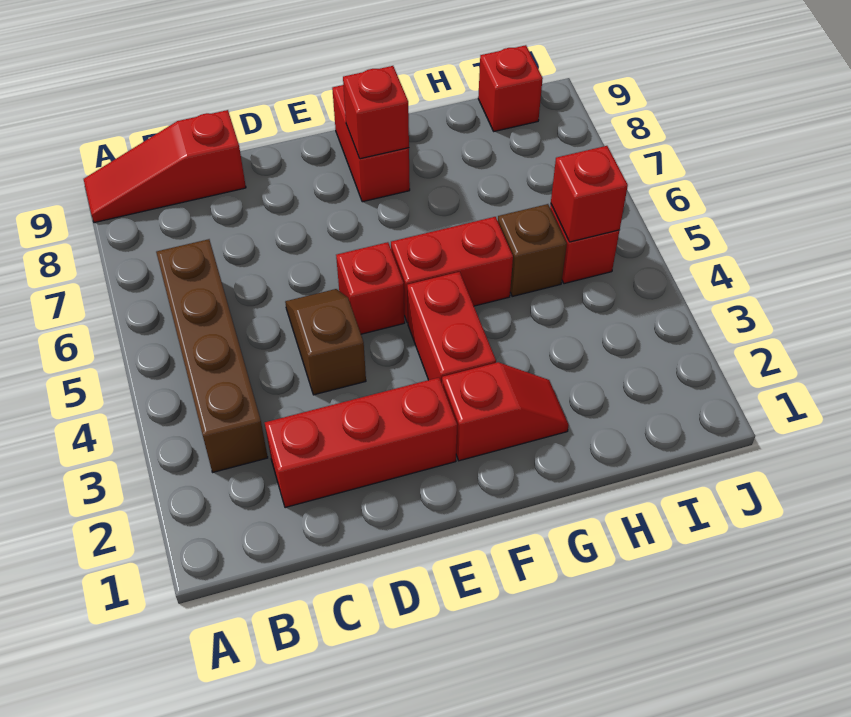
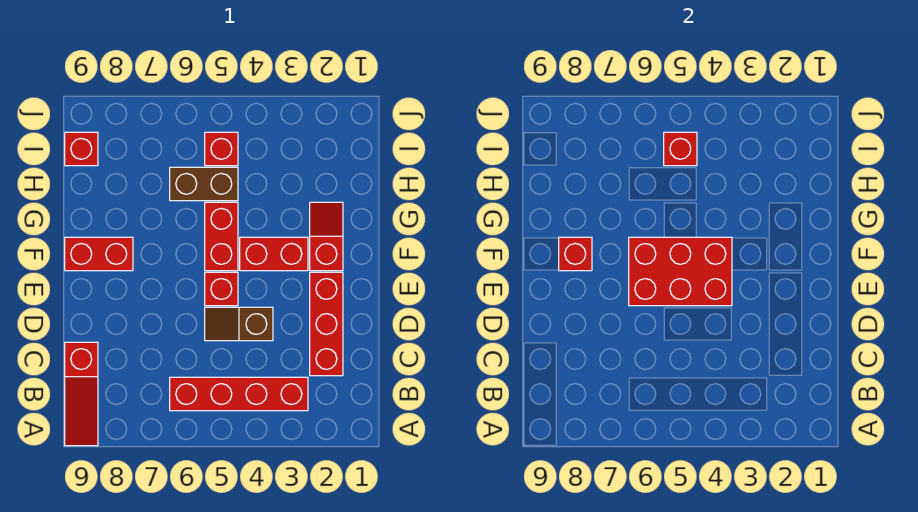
brown brick B3:B6 level 1 -> red brick B3:B6 level 1
none -> red brick E4:F6 level 2
brown brick H5 level 1 -> brown brick H5:H6 level 1

